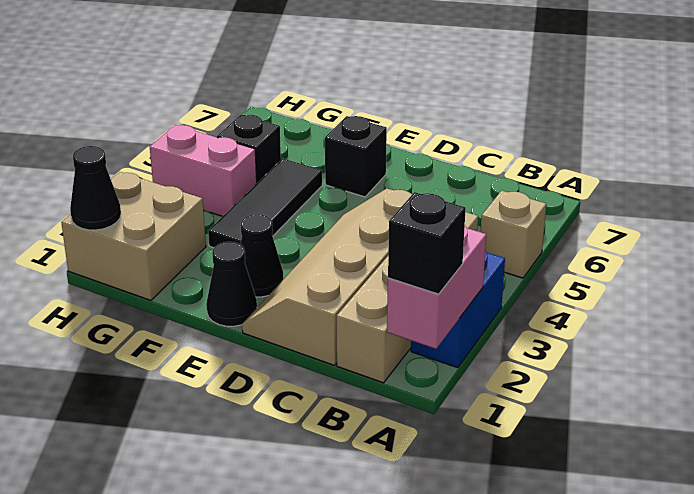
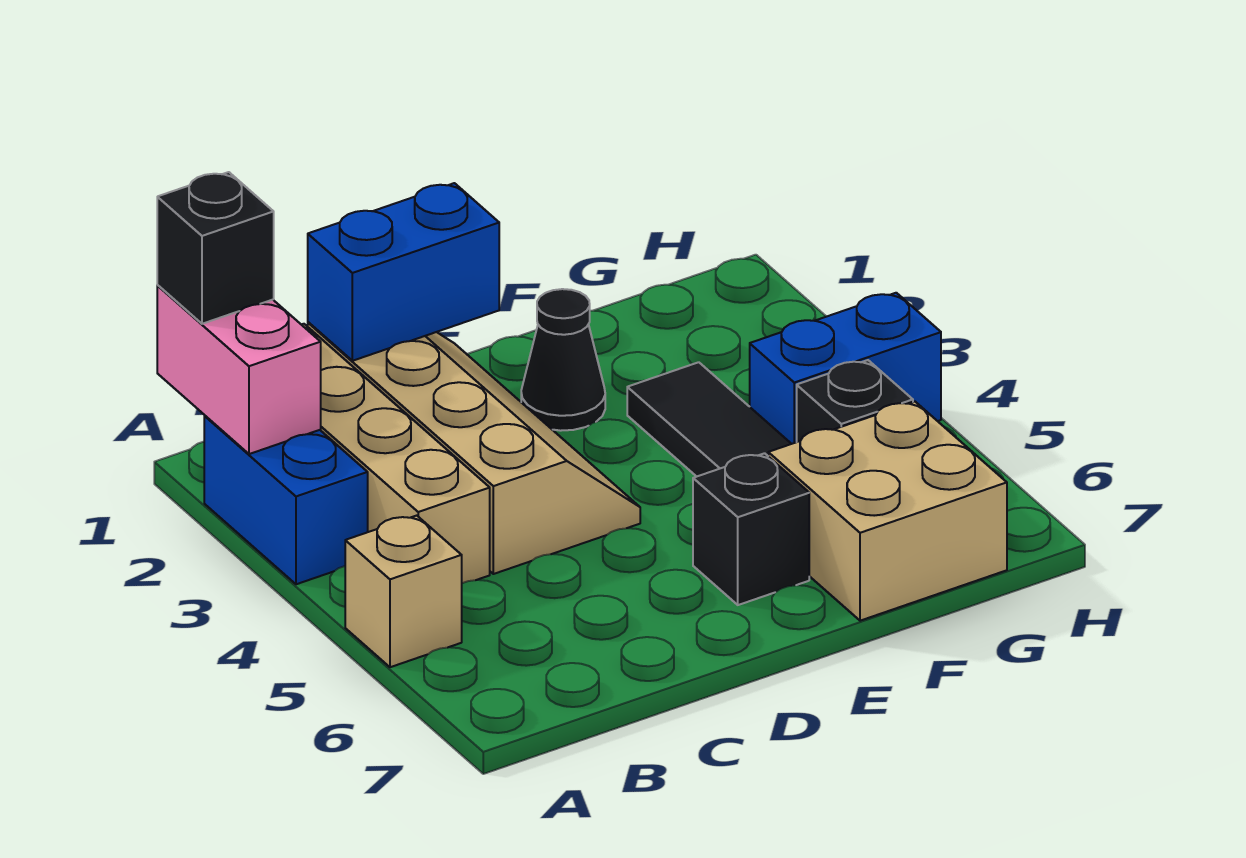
none -> blue brick C1:D1 level 2
black cone E1 level 1 -> none
tan brick G1:H2 level 1 -> tan brick F6:G7 level 1
pink brick G4:H4 level 1 -> blue brick G4:H4 level 1
black cone H1 level 2 -> none

